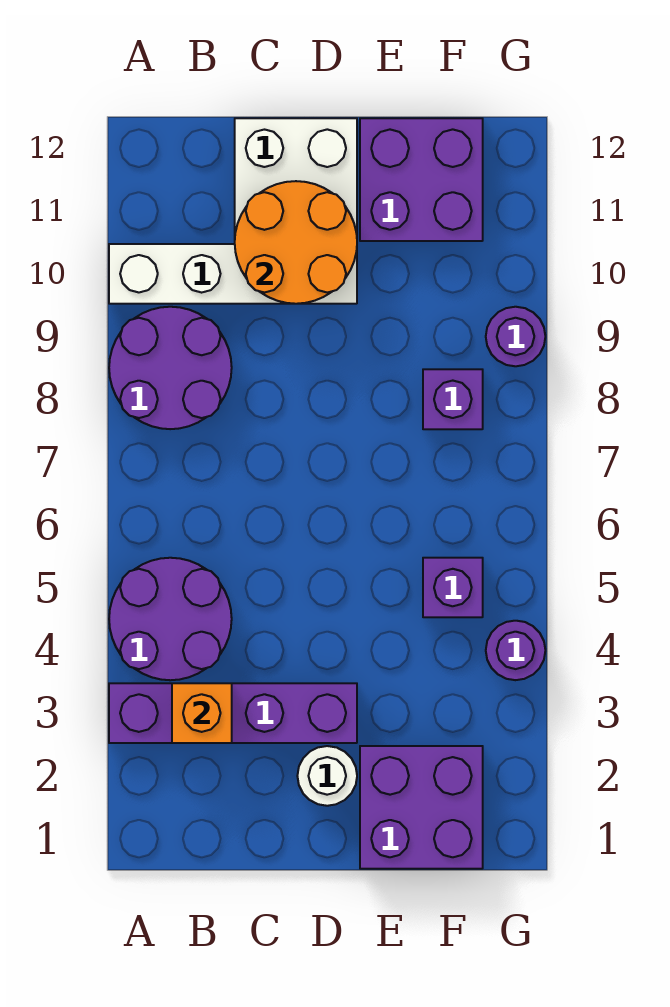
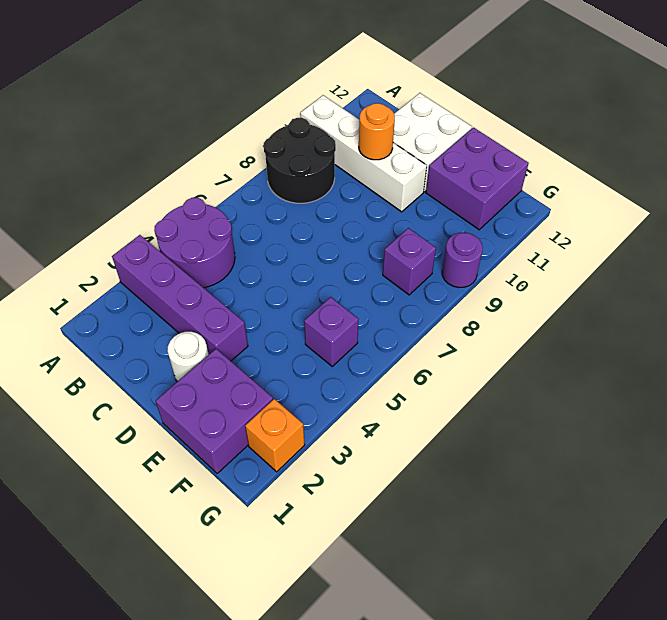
purple round brick A8:B9 level 1 -> black round brick A8:B9 level 1
orange brick B3 level 2 -> orange brick G2 level 1
orange round brick C10:D11 level 2 -> orange round brick C10 level 2
purple round brick G4 level 1 -> none

